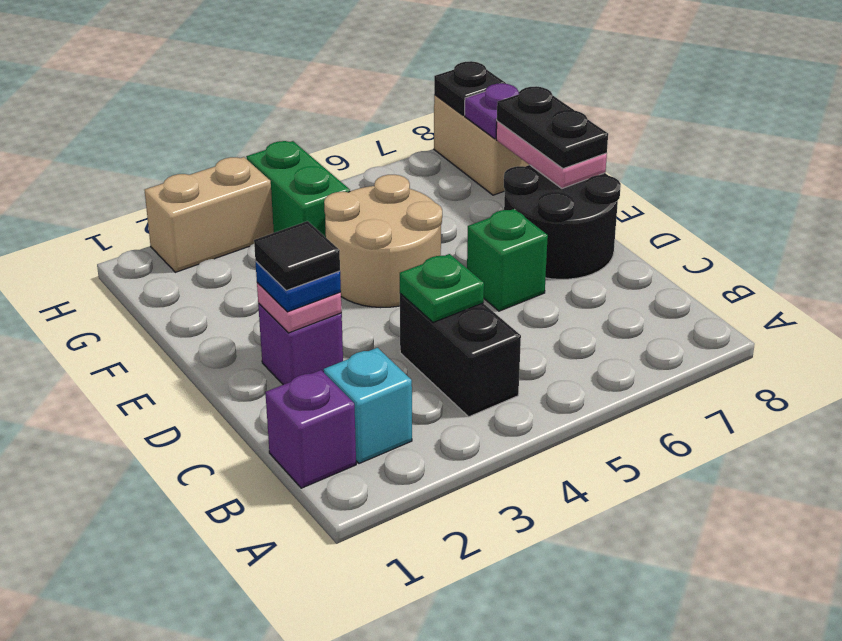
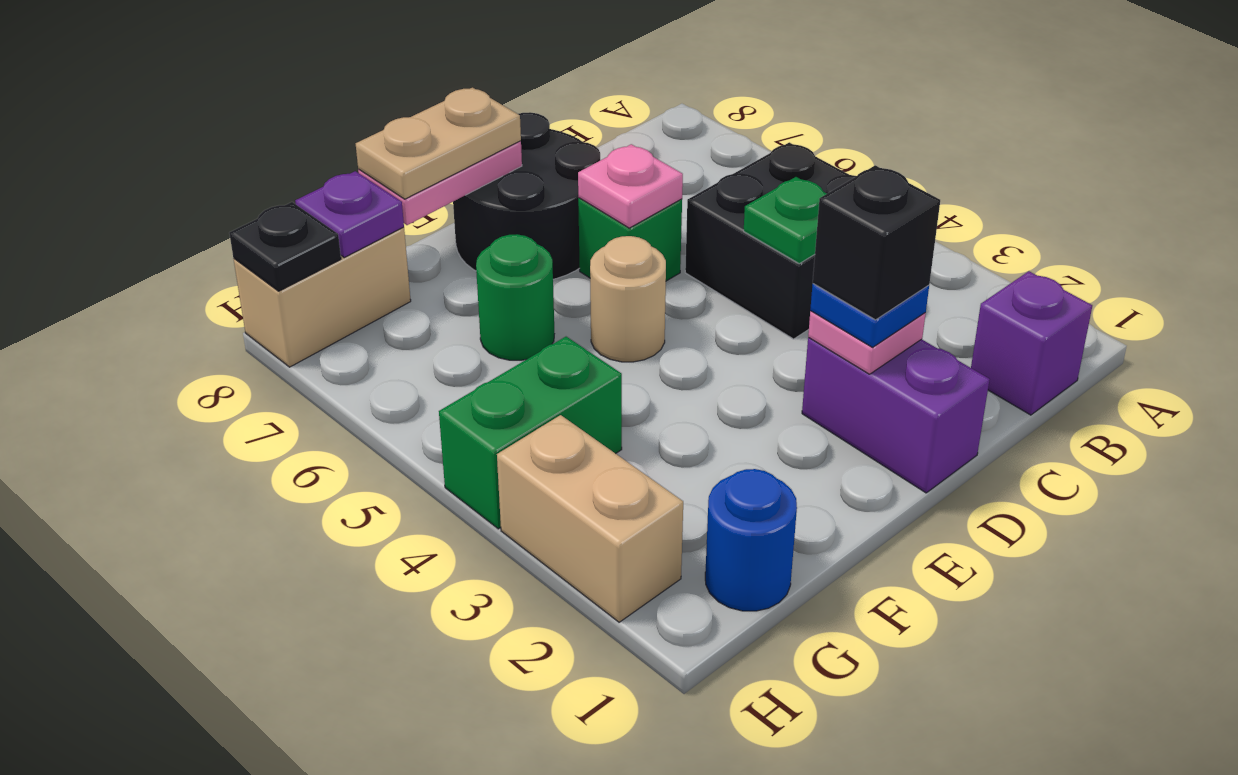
cyan brick B2 level 1 -> none
black brick B4:C4 level 1 -> black brick B4:C5 level 1
purple brick D2 level 1 -> purple brick D1:D2 level 1
black tile D2 level 4 -> black brick D2 level 4
none -> pink plate D6 level 2
tan round brick E4:F5 level 1 -> tan round brick E5 level 1
black plate E8:F8 level 3 -> tan plate E8:F8 level 3
none -> green round brick F6 level 1
none -> blue round brick G1 level 1

